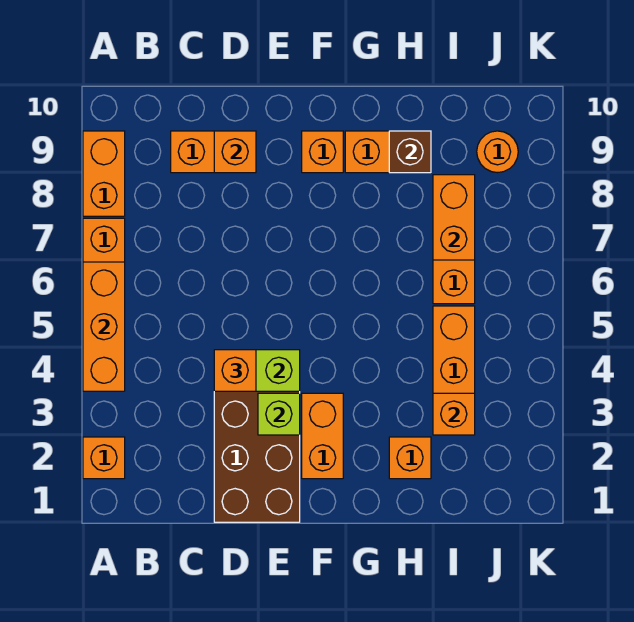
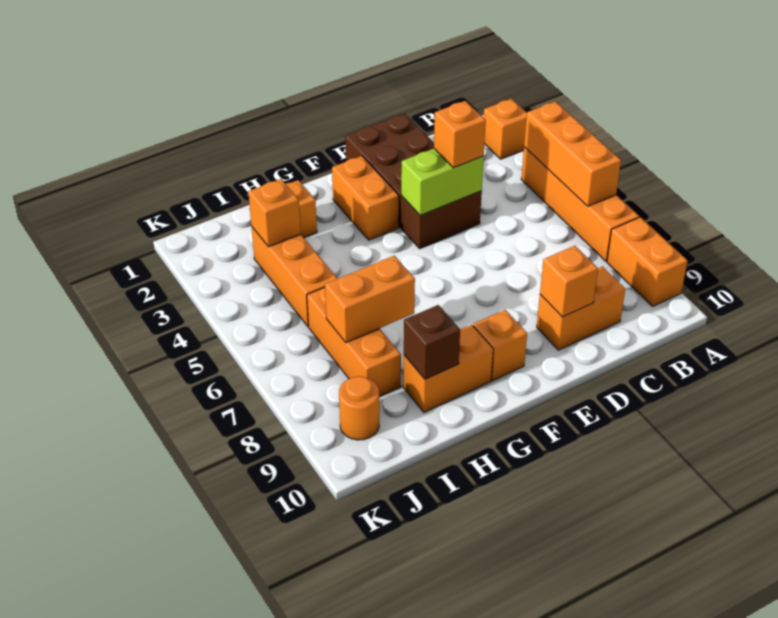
lime brick E3 level 2 -> none
orange brick I7:I8 level 2 -> orange brick H7:I7 level 2

